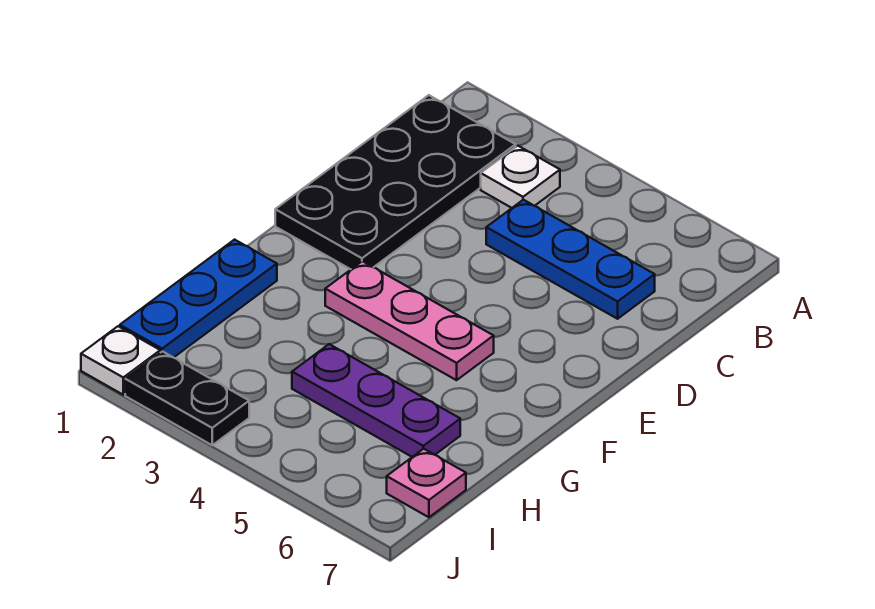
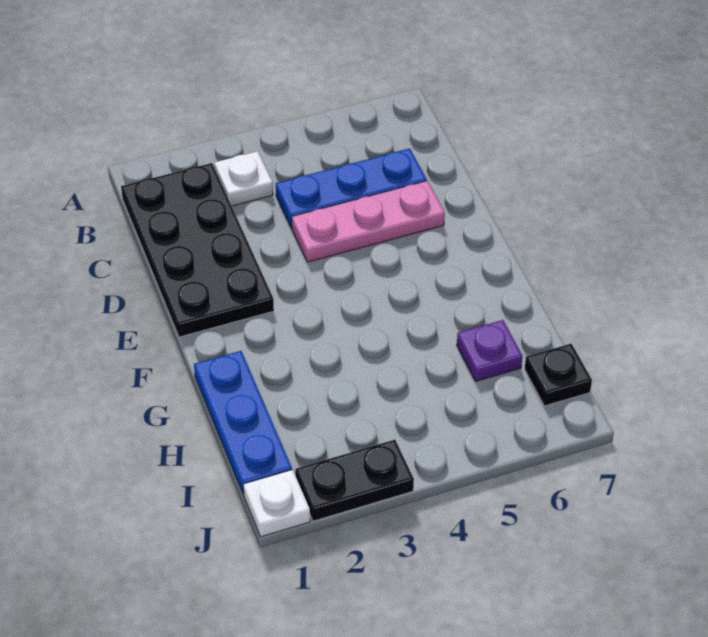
pink plate F3:F5 level 1 -> pink plate D4:D6 level 1
purple plate H4:H6 level 1 -> purple plate H6 level 1
pink plate I7 level 1 -> black plate I7 level 1

